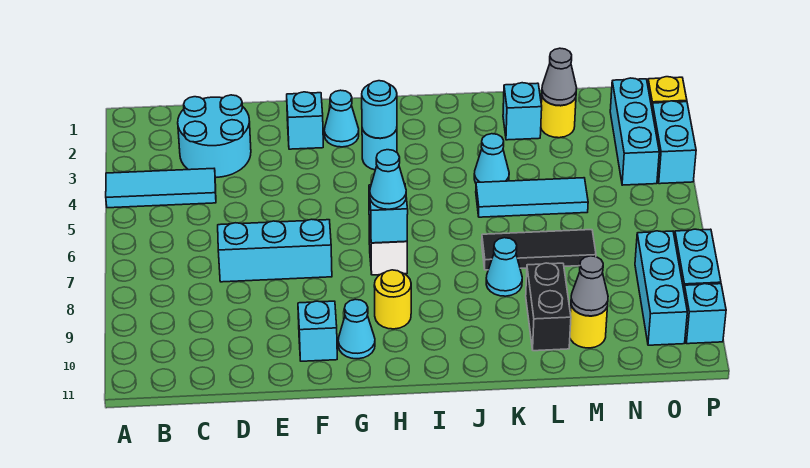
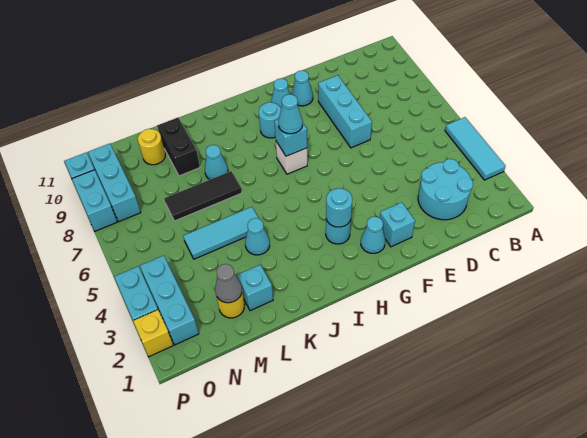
cyan tile A4:C4 level 1 -> cyan tile A3:A5 level 1
cyan brick D7:F7 level 1 -> cyan brick E7:E9 level 1
cyan brick F10 level 1 -> cyan cone F10 level 1
yellow round brick H9 level 1 -> cyan round brick H9 level 1
grey cone M10 level 2 -> none

